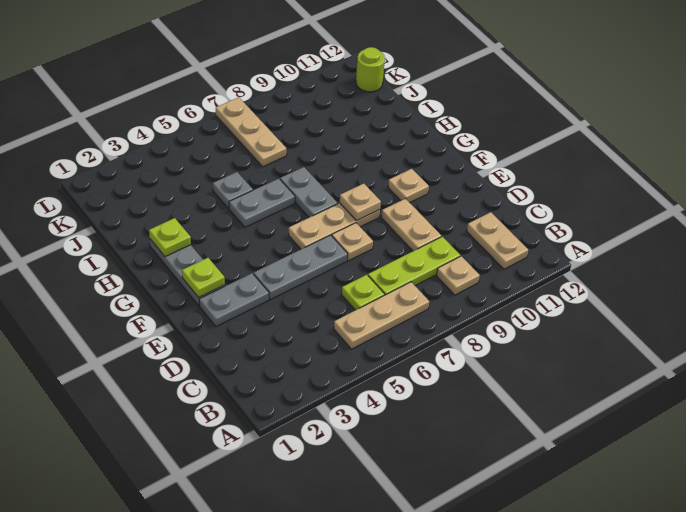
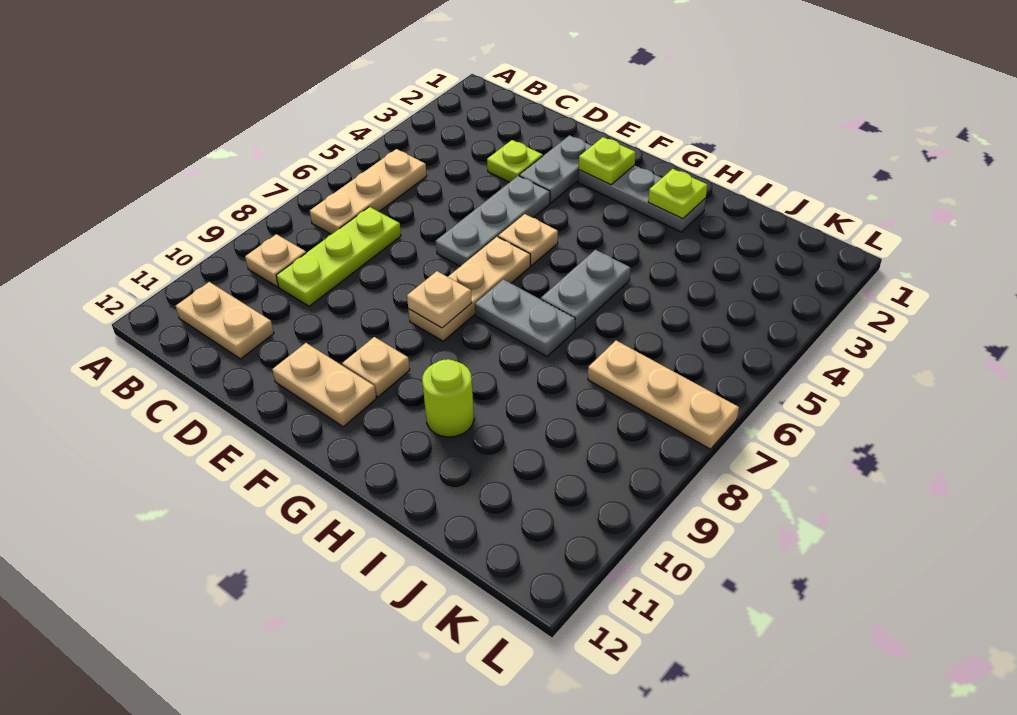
lime plate C6 level 1 -> lime plate D3 level 1
tan plate D9:E9 level 1 -> tan plate E11:F11 level 1
tan plate E7 level 1 -> tan plate F5 level 1
grey plate I5 level 1 -> none
lime round brick K12 level 1 -> lime round brick H10 level 1

